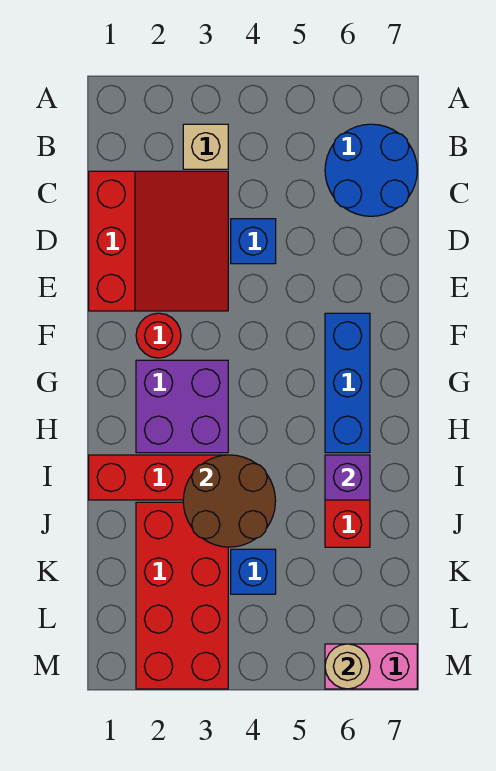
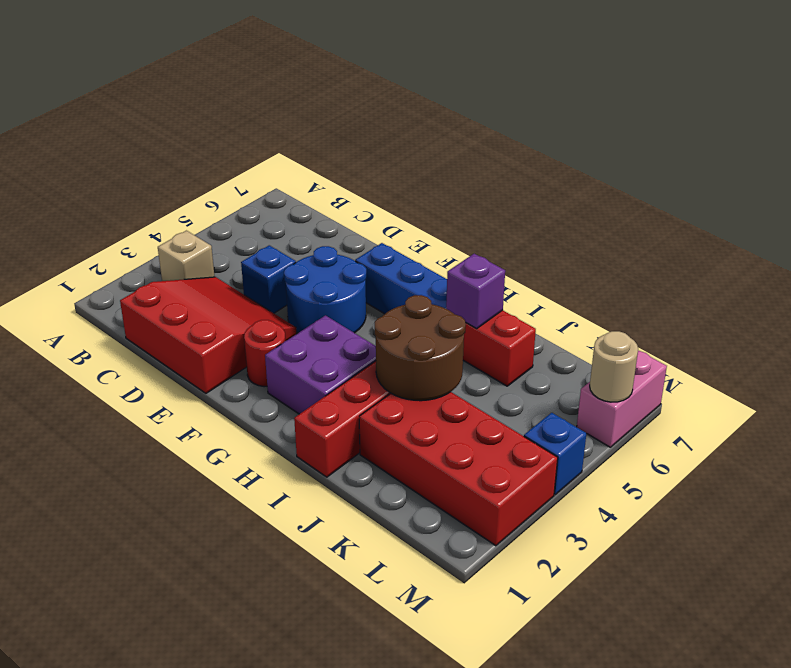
blue round brick B6:C7 level 1 -> blue round brick E4:F5 level 1
blue brick K4 level 1 -> blue brick M4 level 1

